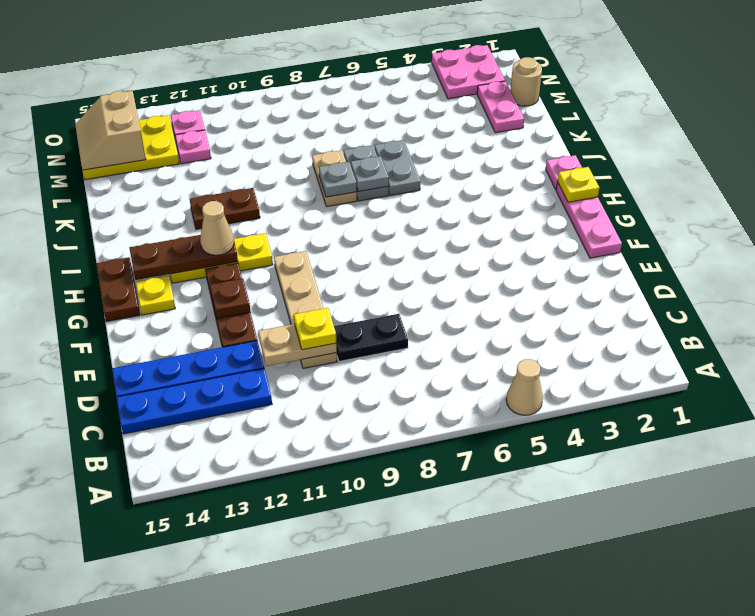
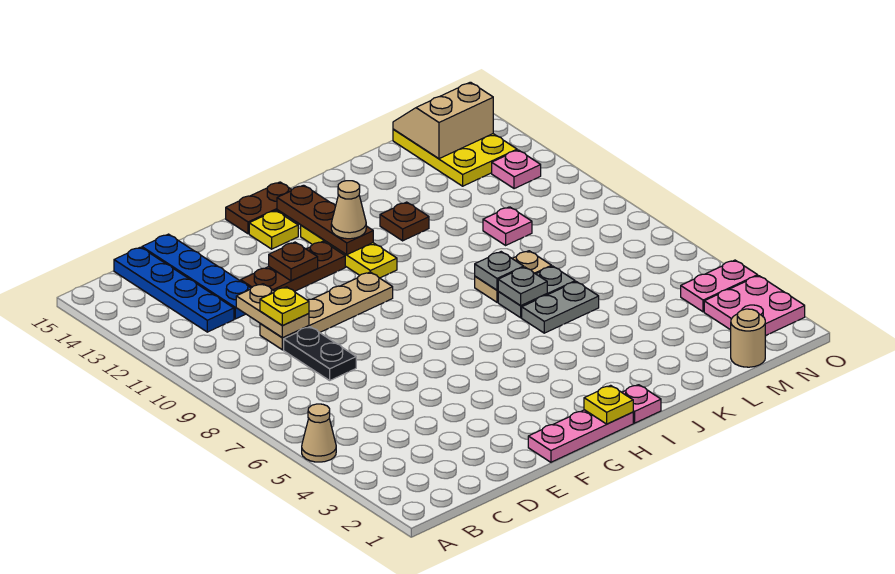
brown plate J11:J12 level 1 -> brown plate J12 level 1
pink plate L2:M2 level 1 -> pink plate N4:O4 level 1
pink plate M12 level 1 -> pink plate L10 level 1

